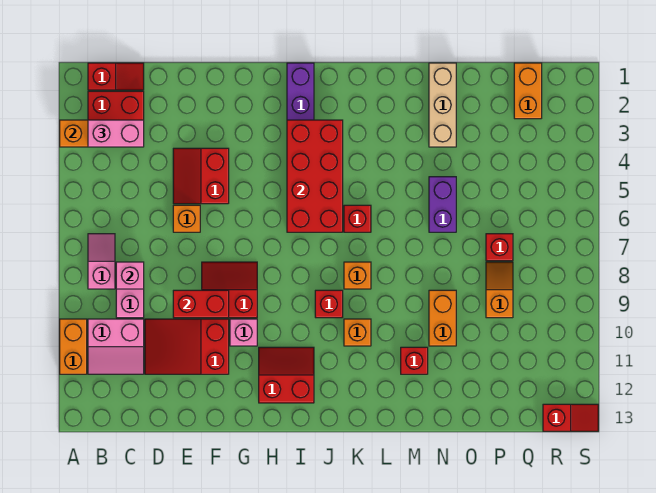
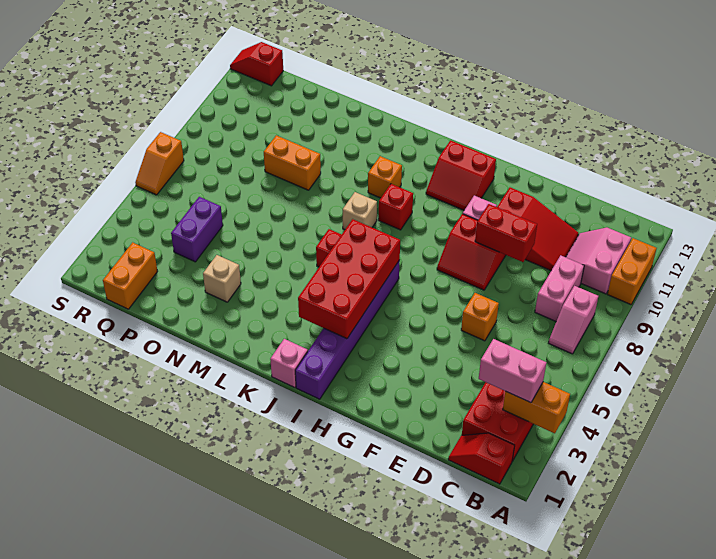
pink slope B10:C11 level 1 top 10 -> pink slope B10:C11 level 1 top B
pink brick C8 level 2 -> pink brick J1 level 1
red slope E4:F5 level 1 top F -> none
orange brick K8 level 1 -> tan brick K8 level 1
red brick M11 level 1 -> none
tan brick N1:N3 level 1 -> tan brick N3 level 1
purple brick N5:N6 level 1 -> purple brick P4:P5 level 1
orange brick N9:N10 level 1 -> orange brick N9:O9 level 1
red brick P7 level 1 -> none
orange slope P8:P9 level 1 top 9 -> orange slope S6:S7 level 1 top 7

